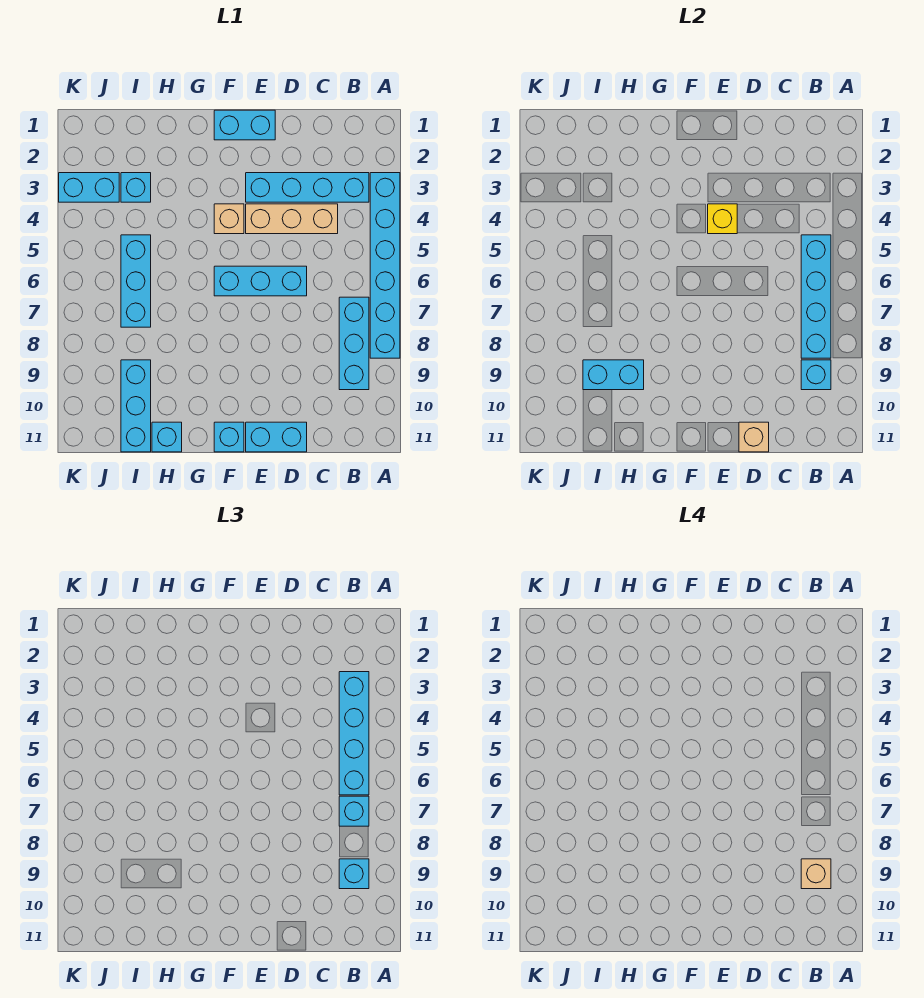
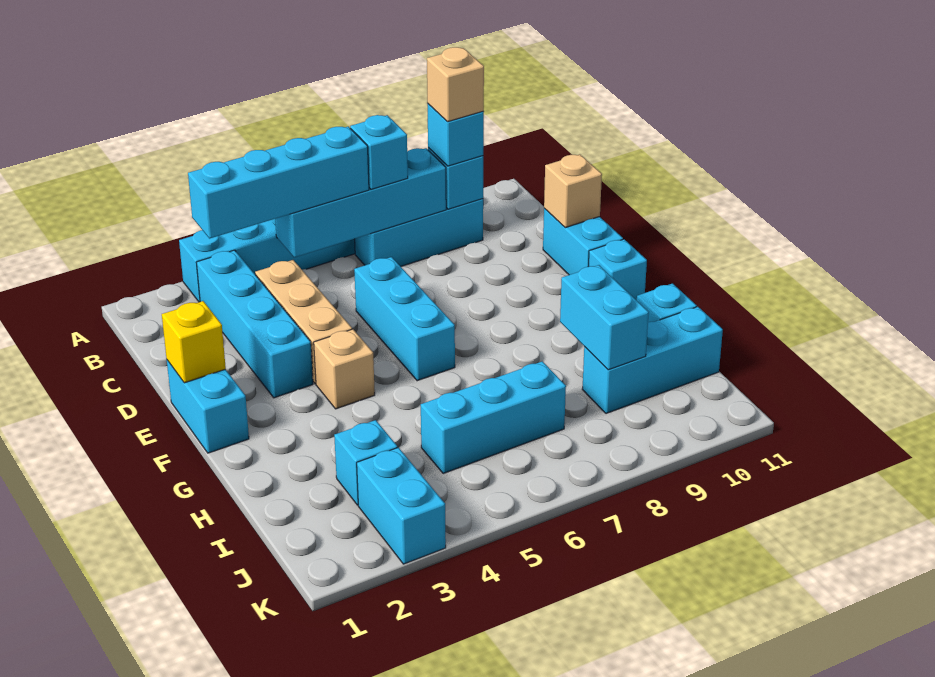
yellow brick E4 level 2 -> yellow brick E1 level 2

